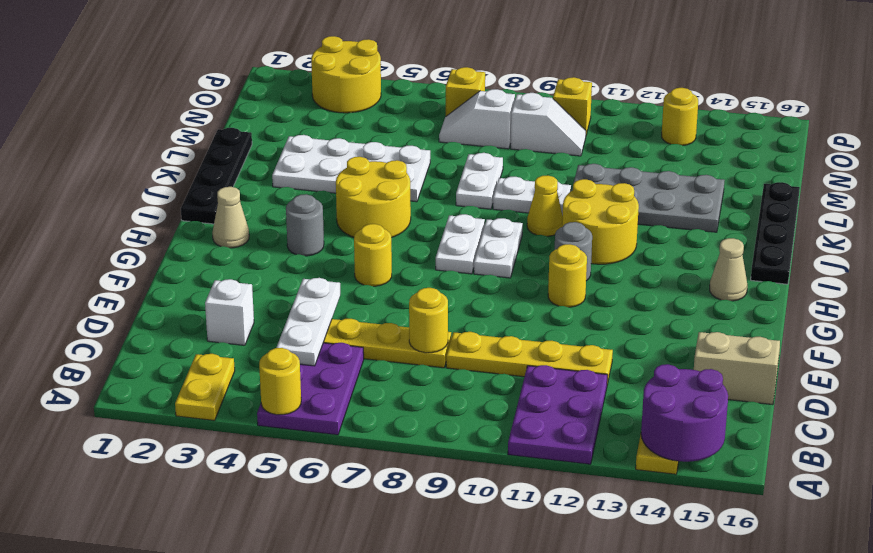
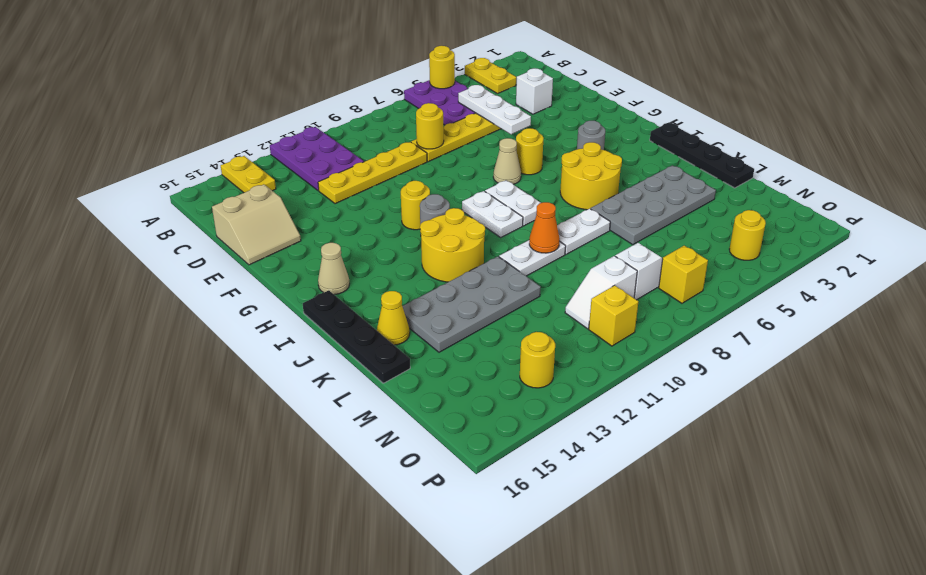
purple round brick A14:B15 level 2 -> none
tan cone H2 level 1 -> tan cone G7 level 1
yellow cone J10 level 1 -> yellow cone K15 level 1
white plate K3:L6 level 1 -> grey plate K3:L6 level 1
white plate K8:L8 level 1 -> white plate K7:K8 level 1
none -> orange cone K9 level 2
yellow round brick O3:P4 level 1 -> yellow round brick O4 level 1

